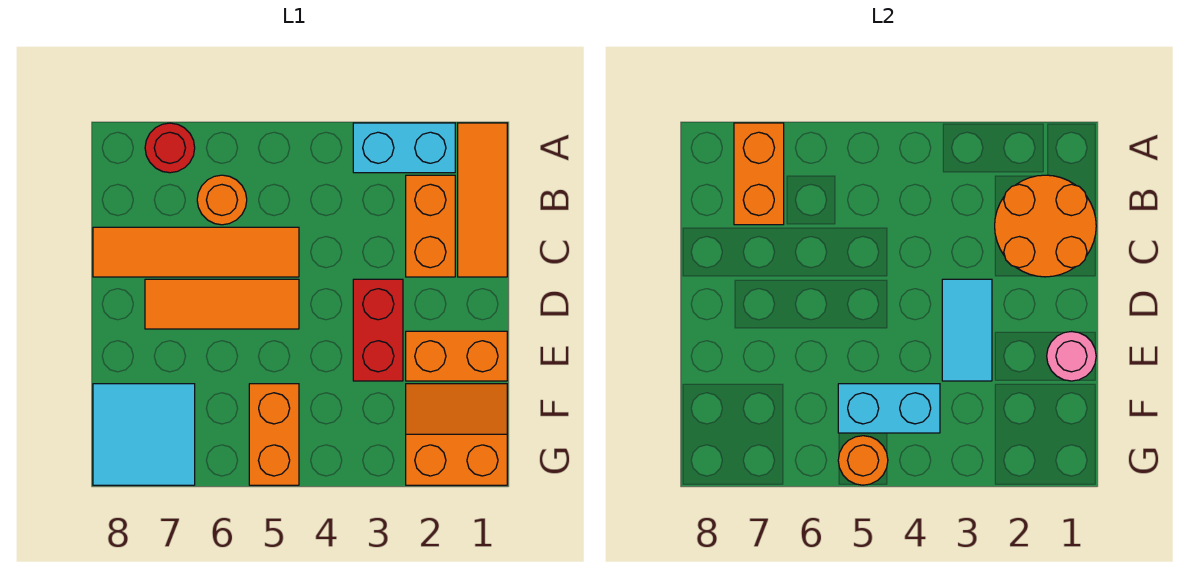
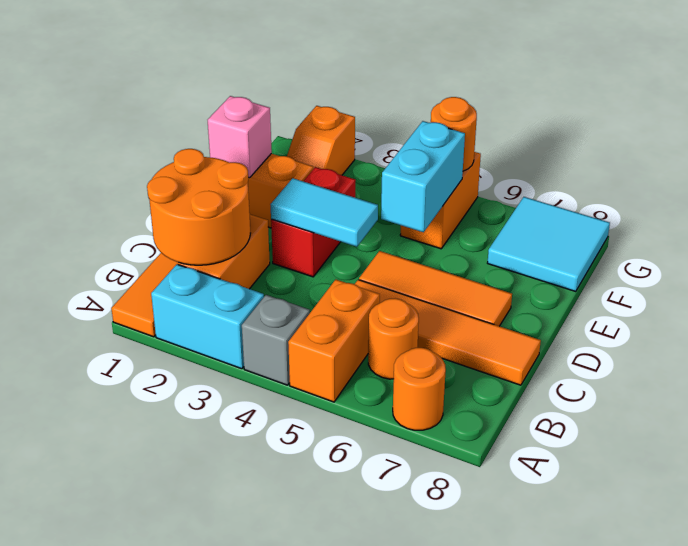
none -> grey brick A4 level 1
red round brick A7 level 1 -> orange round brick A7 level 1
orange brick A7:B7 level 2 -> orange brick A5:B5 level 1
cyan tile D3:E3 level 2 -> cyan tile D3:D4 level 2
pink round brick E1 level 2 -> pink brick E1 level 2
orange slope F1:G2 level 1 top G -> orange slope F2:G2 level 1 top G
cyan brick F4:F5 level 2 -> cyan brick E5:F5 level 2

